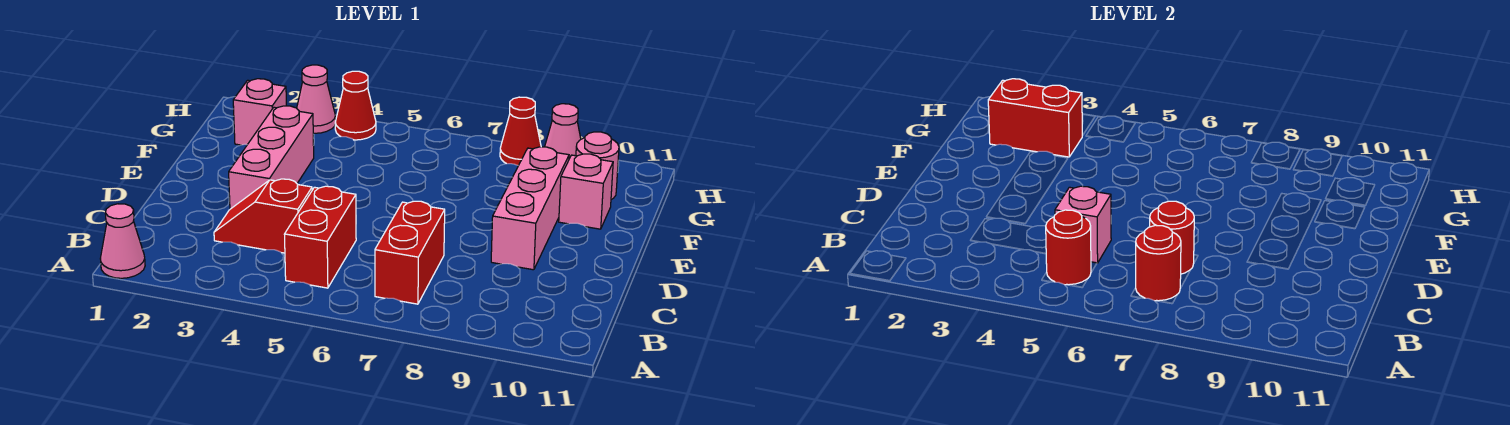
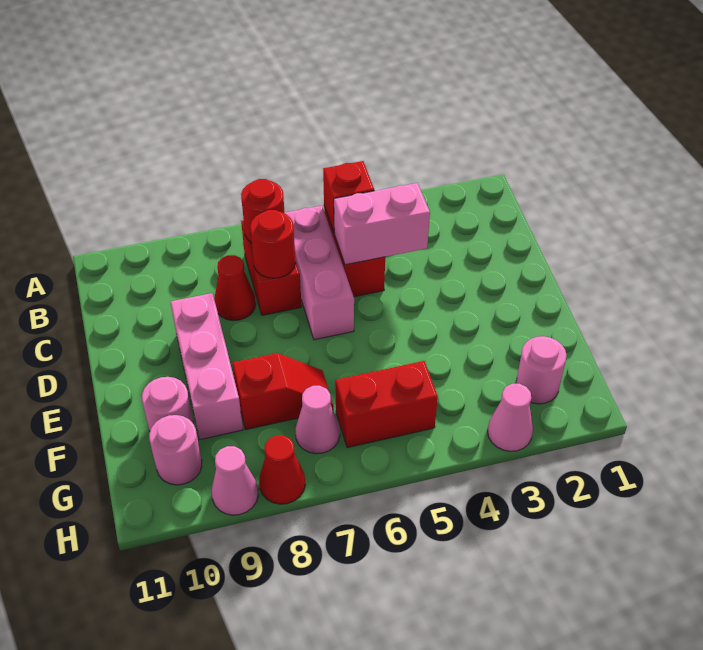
pink cone A1 level 1 -> pink cone G7 level 1
red round brick B5 level 2 -> red brick B5 level 2
red slope C3:C4 level 1 top 4 -> red slope F7:F8 level 1 top 8
pink brick C5 level 2 -> pink brick C4:C5 level 2
pink brick D3:F3 level 1 -> pink brick B6:D6 level 1
pink brick F10 level 1 -> pink round brick F10 level 1
pink brick G2 level 1 -> pink round brick G2 level 1
red brick G2:G3 level 2 -> red brick G5:G6 level 1
red cone H4 level 1 -> red cone C8 level 1

